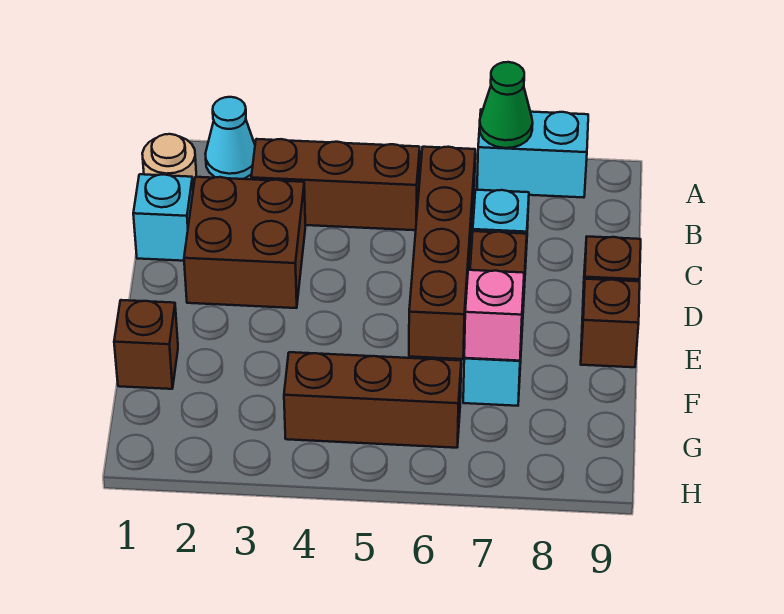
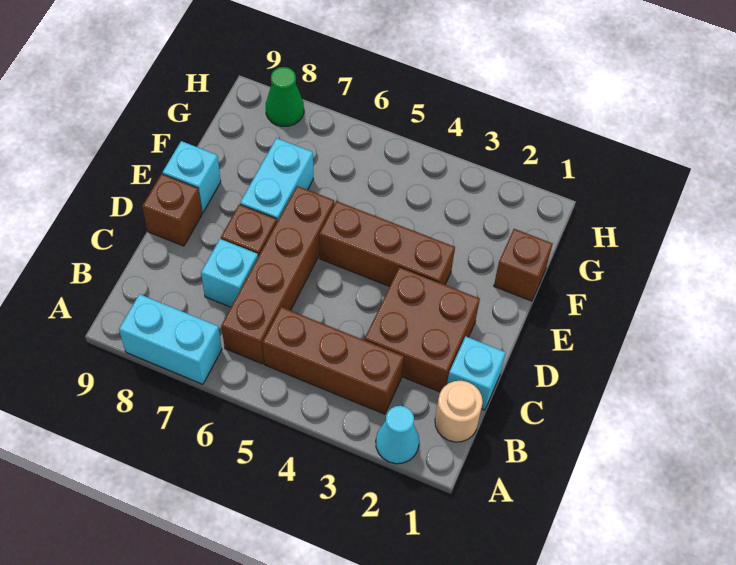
green cone A7 level 2 -> green cone H8 level 1
brown brick E9 level 1 -> cyan brick E9 level 1
pink brick F7 level 2 -> none
brown brick G4:G6 level 1 -> brown brick E3:E5 level 1

